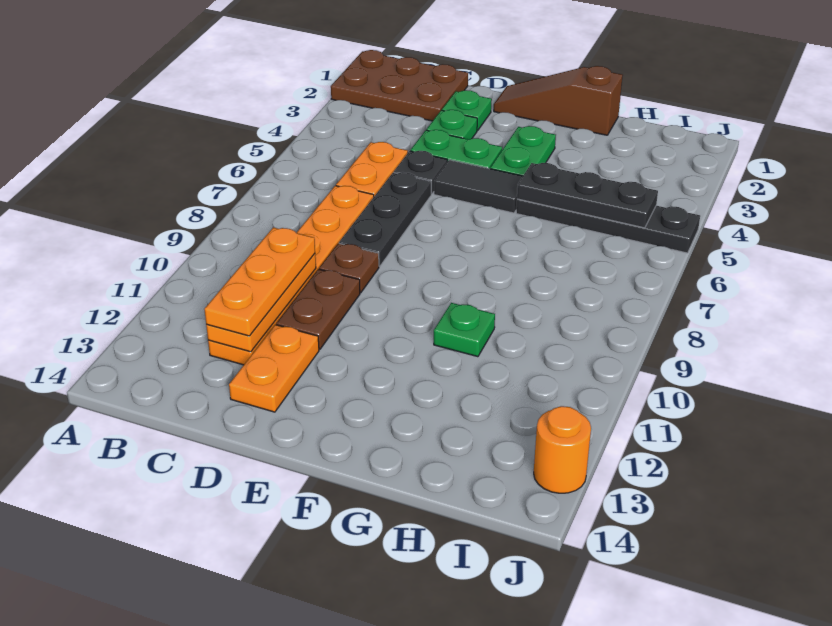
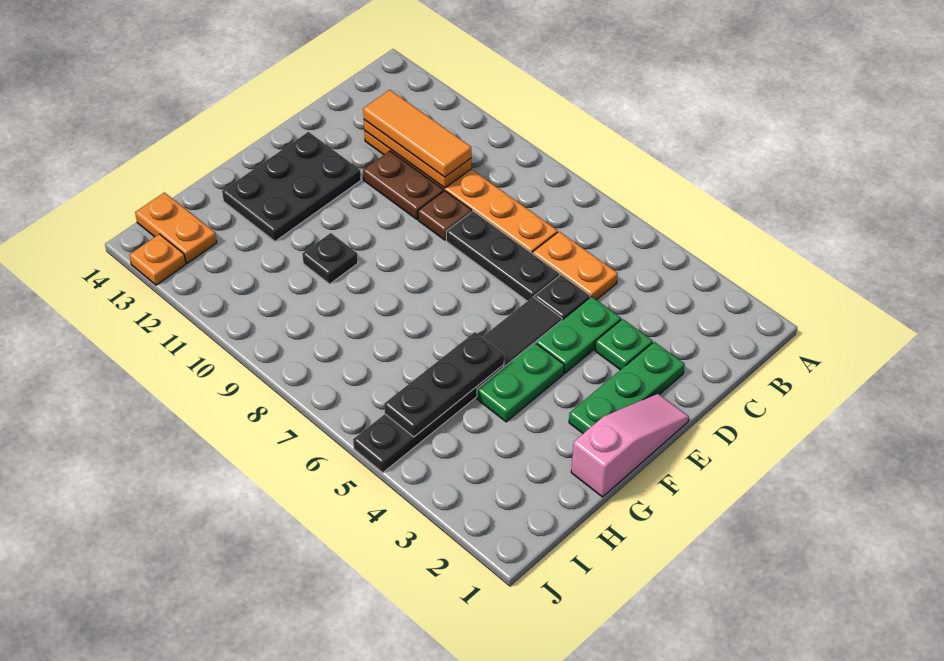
brown plate A1:C2 level 1 -> none
orange plate C10:C12 level 3 -> orange tile C10:C12 level 3
green plate D2 level 1 -> green plate D2:F2 level 1
orange plate D12:D13 level 1 -> orange plate I13:I14 level 1
brown slope E1:G1 level 1 top G -> pink slope E1:G1 level 1 top G
none -> black plate E12:G13 level 1
green plate F3:F4 level 1 -> green plate F4:G4 level 1
green plate G10 level 1 -> black plate G10 level 1
orange round brick J13 level 1 -> orange plate J13 level 1

